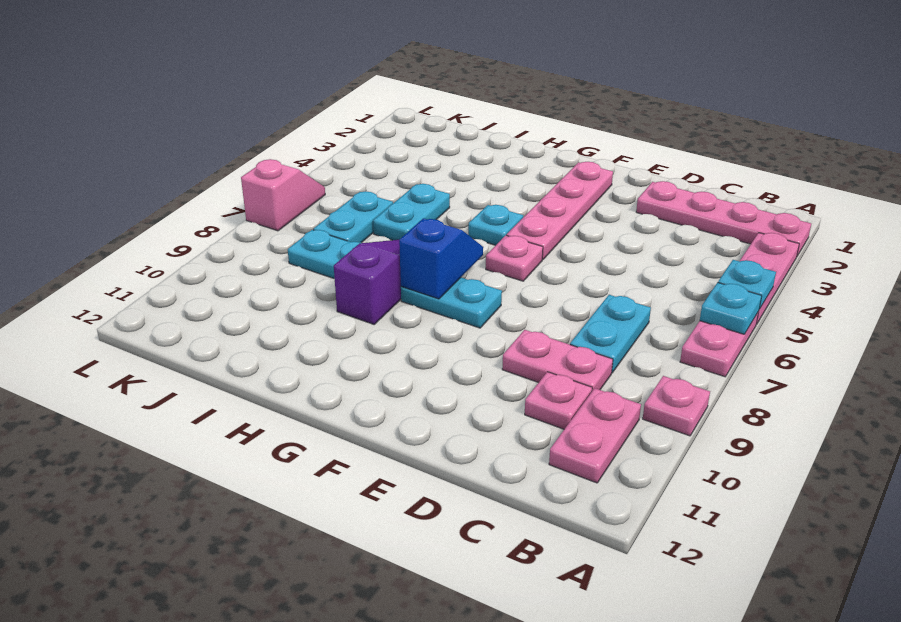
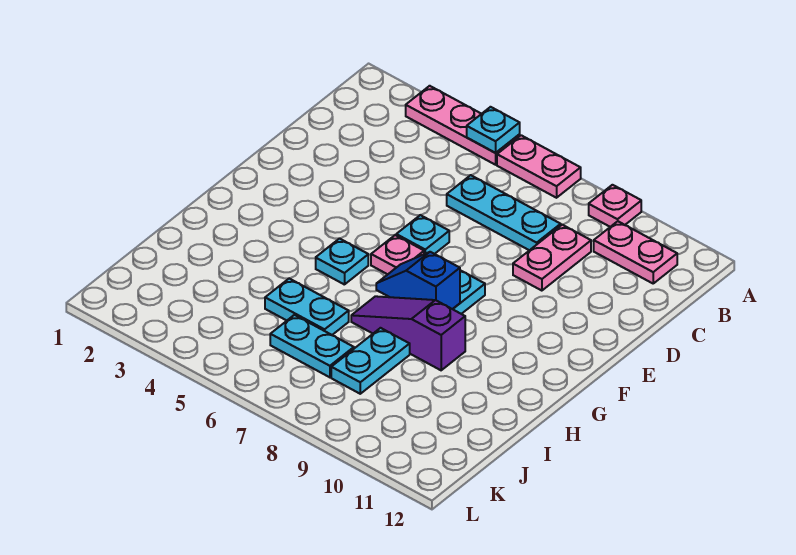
pink plate A2:D2 level 1 -> none
cyan plate A6 level 2 -> cyan plate E6 level 1
cyan plate C7:C8 level 1 -> cyan plate C6:C8 level 1
pink plate C10 level 1 -> none
pink plate F2:F5 level 1 -> none
pink slope L6:L7 level 1 top 7 -> none

